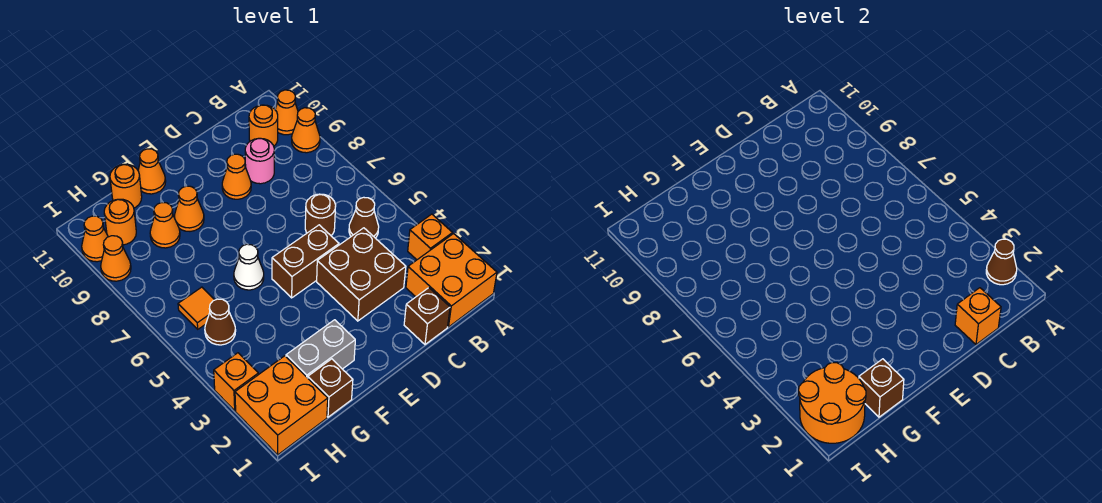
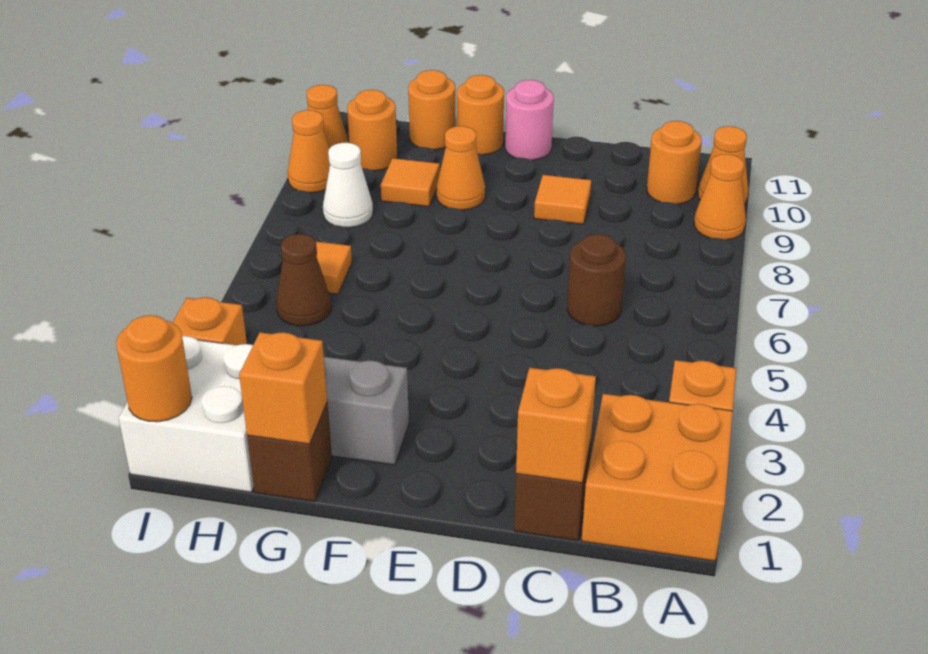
brown cone A2 level 2 -> none
brown cone B5 level 1 -> none
brown brick C3:D4 level 1 -> none
pink round brick C9 level 1 -> pink round brick E11 level 1
brown brick D5:E5 level 1 -> none
orange cone D9 level 1 -> orange tile D9 level 1
white cone F6 level 1 -> white cone H8 level 1
orange cone F11 level 1 -> orange round brick F11 level 1
brown brick G1 level 2 -> orange brick G1 level 2
orange cone G9 level 1 -> orange tile G9 level 1
orange brick H1:I2 level 1 -> white brick H1:I2 level 1
orange round brick H1:I2 level 2 -> orange round brick I1 level 2

